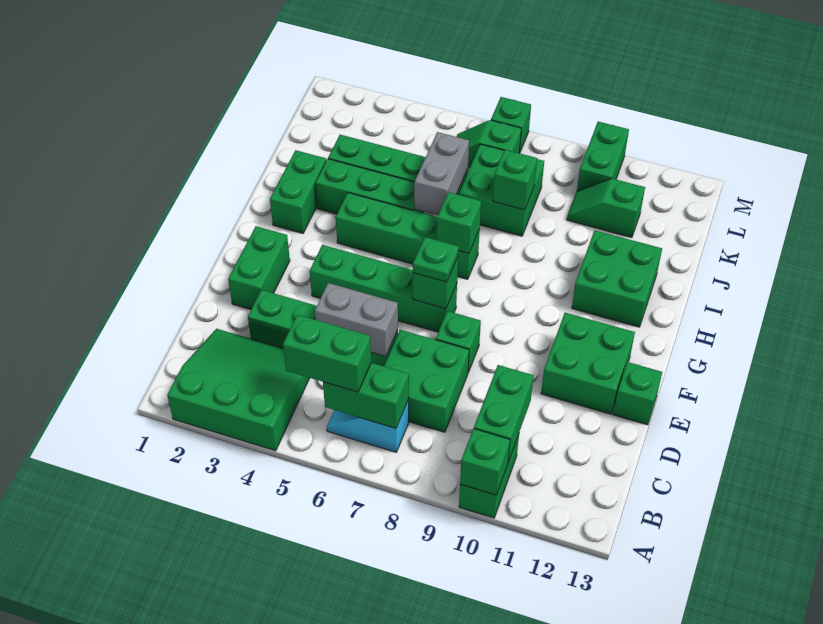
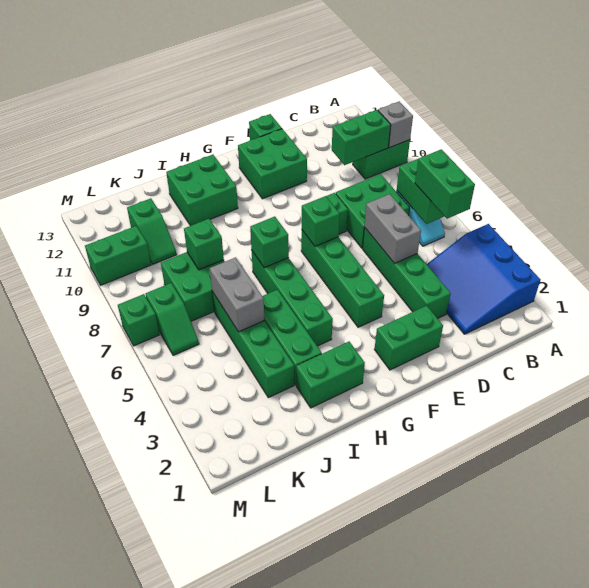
green slope A2:C4 level 1 top A -> blue slope A2:C4 level 1 top A
green brick A10 level 2 -> grey brick A10 level 2
green plate F7 level 3 -> none
grey brick I6:J6 level 2 -> grey brick J5:J6 level 2

